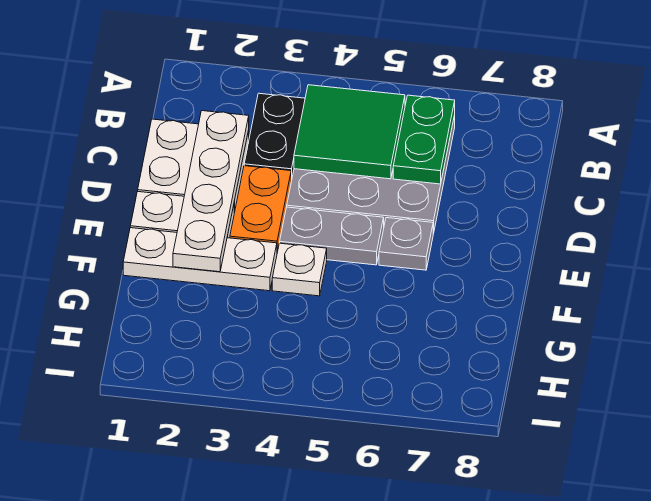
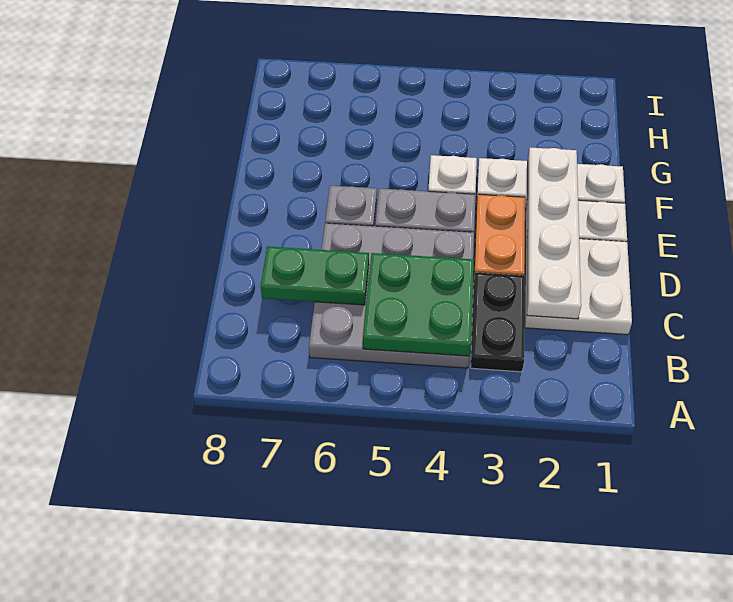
green tile B4:C5 level 2 -> green plate B4:C5 level 2
green plate B6:C6 level 2 -> green plate C6:C7 level 2

